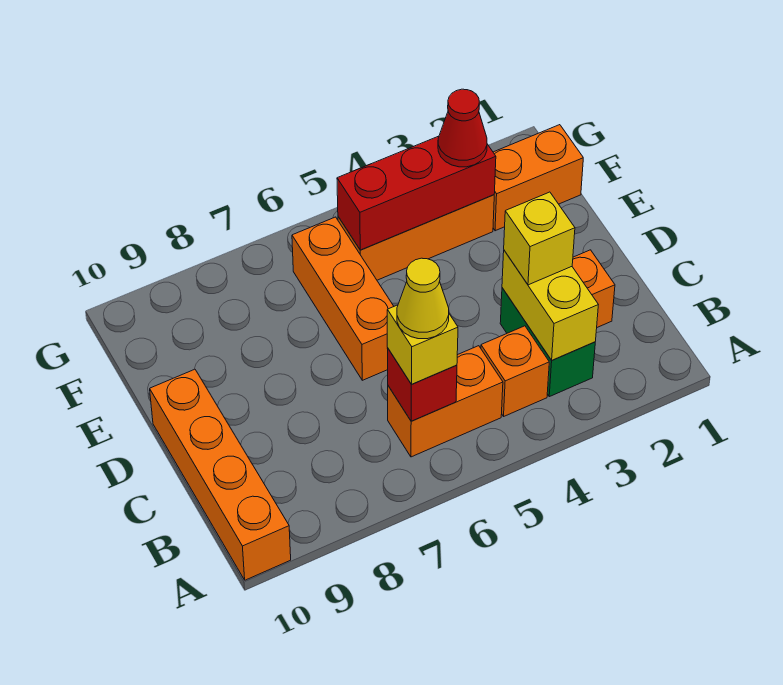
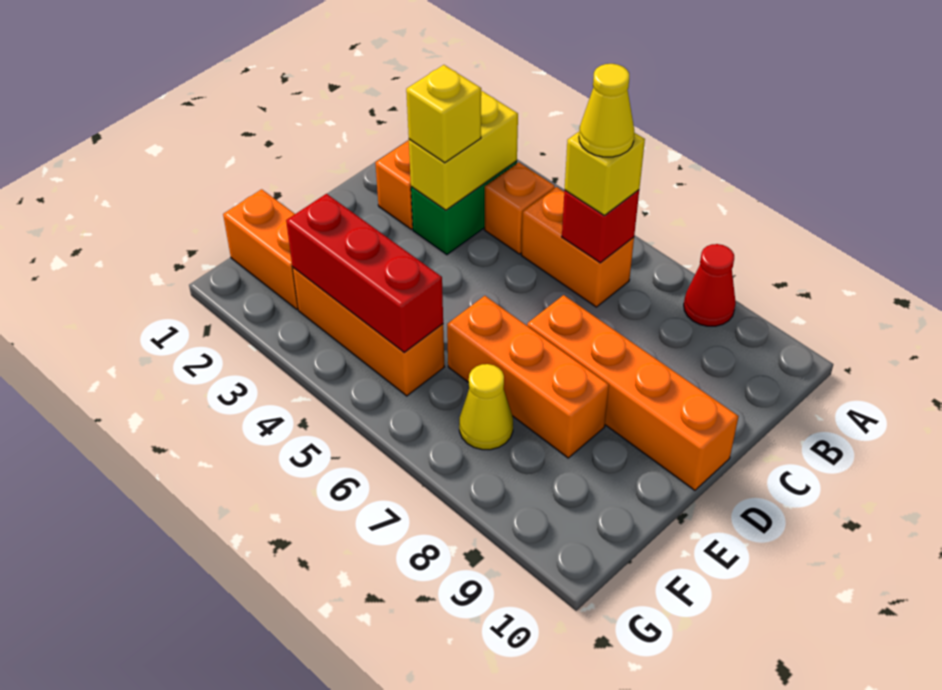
orange brick A10:D10 level 1 -> orange brick D7:D10 level 1
orange brick D6:F6 level 1 -> orange brick E6:E8 level 1
red cone F3 level 3 -> red cone A8 level 1
none -> yellow cone F7 level 1

